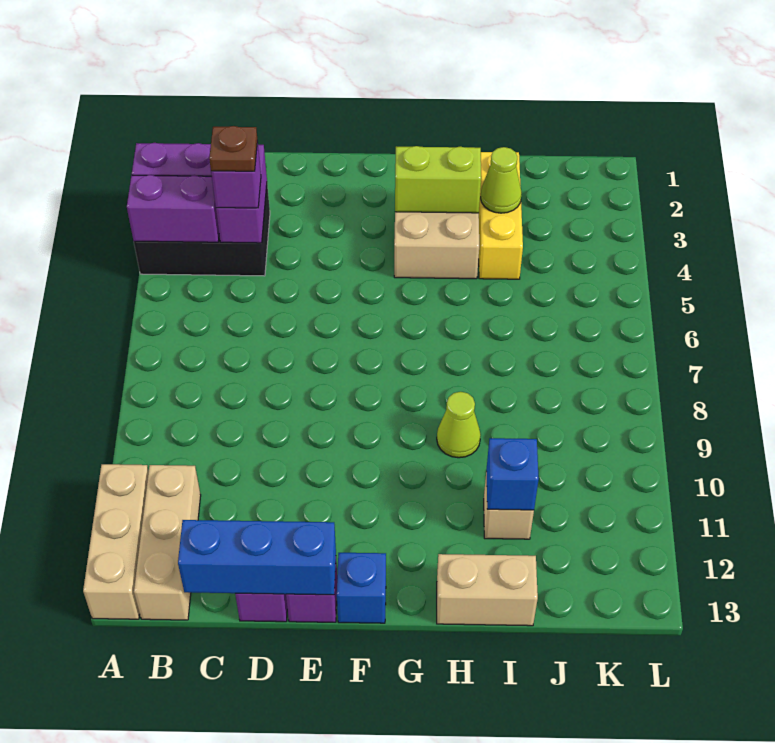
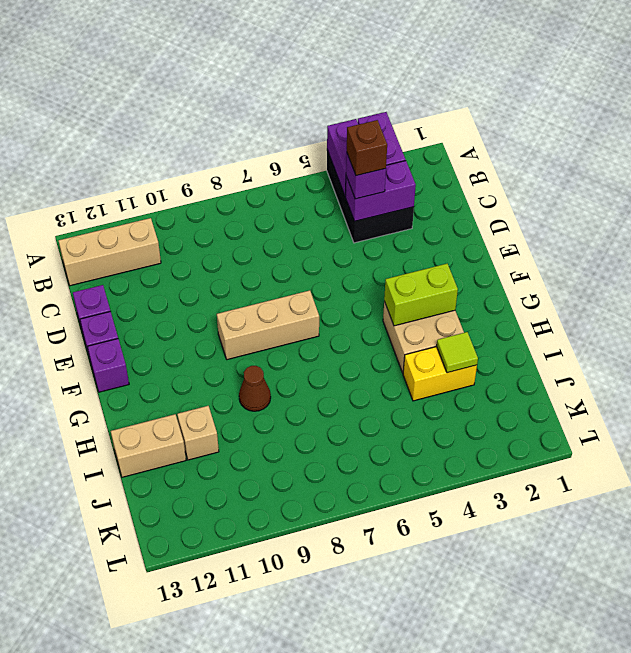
tan brick A11:A13 level 1 -> tan brick F7:F9 level 1
brown plate C4 level 4 -> brown brick C4 level 4
blue brick C13:E13 level 2 -> none
blue brick F13 level 1 -> purple brick F13 level 1
lime brick G3:H3 level 2 -> lime brick G3:G4 level 2
lime cone H9 level 1 -> brown cone H9 level 1
tan brick H13:I13 level 1 -> tan brick I12:I13 level 1
yellow brick I2:I4 level 1 -> yellow brick I3:I4 level 1
lime cone I3 level 2 -> lime tile I3 level 2
blue brick I11 level 2 -> none

